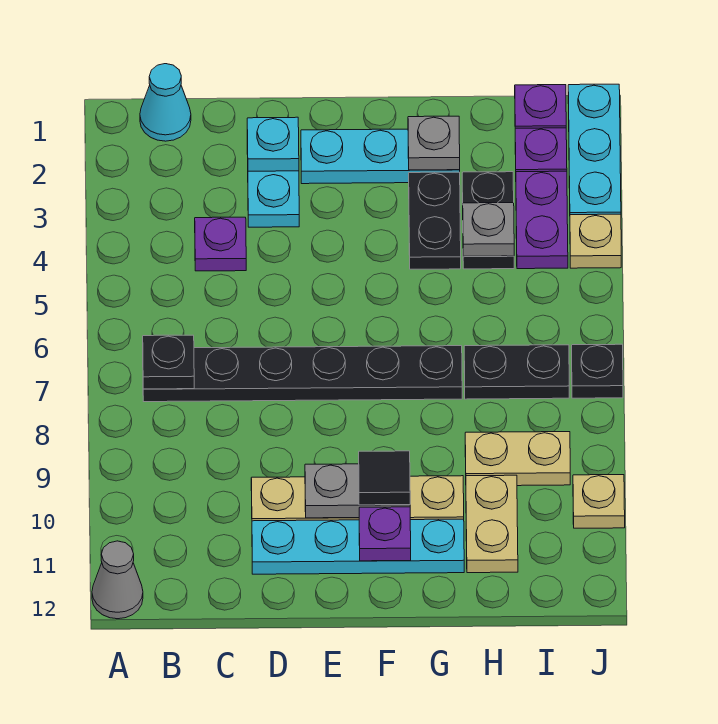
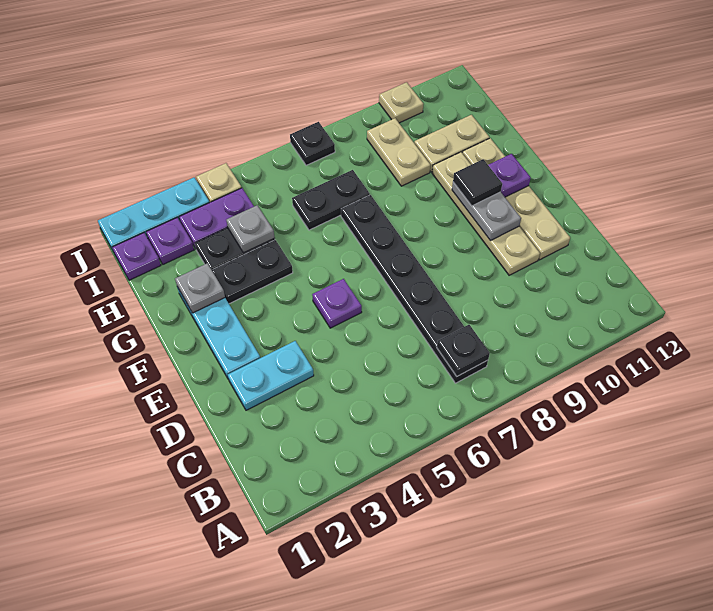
grey cone A12 level 1 -> none
cyan cone B1 level 1 -> none
purple plate C4 level 1 -> purple plate E5 level 1
cyan plate D2 level 2 -> none
cyan plate D11:G11 level 1 -> tan plate D11:G11 level 1
black plate H7:I7 level 1 -> black plate H6:H7 level 1

